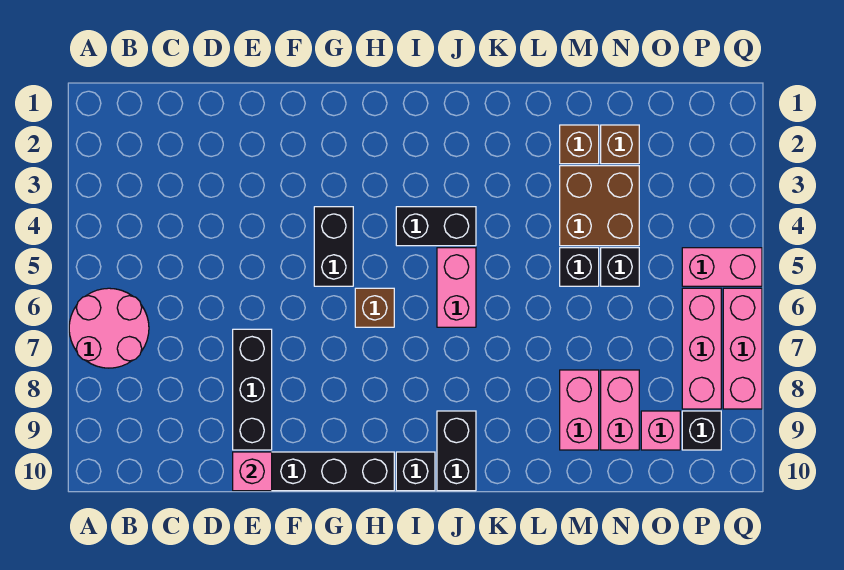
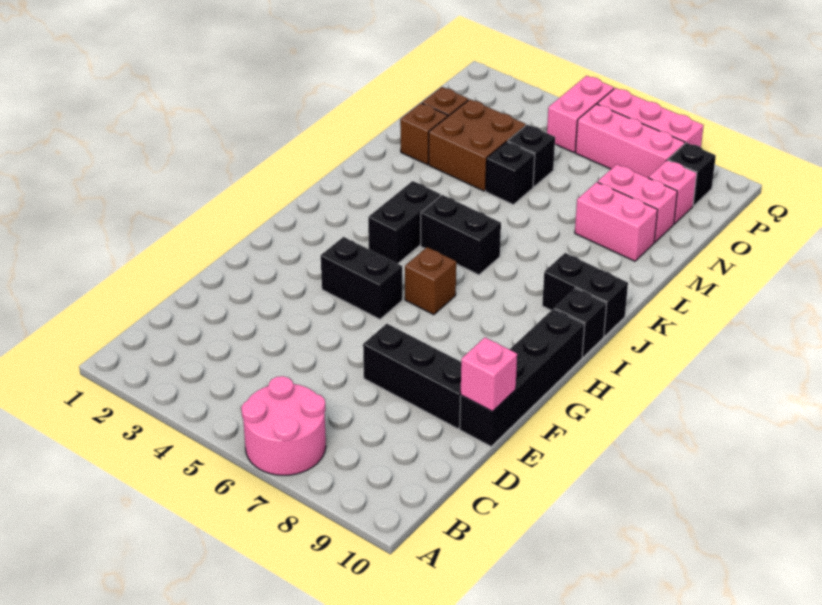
pink brick J5:J6 level 1 -> black brick J5:J6 level 1

